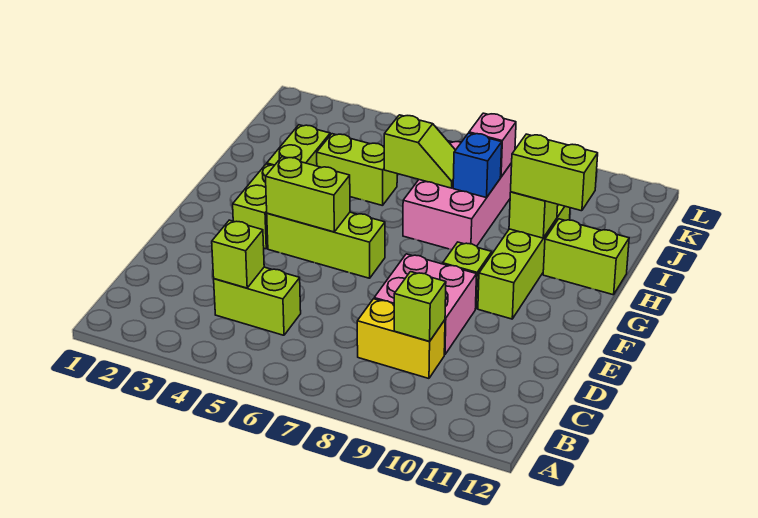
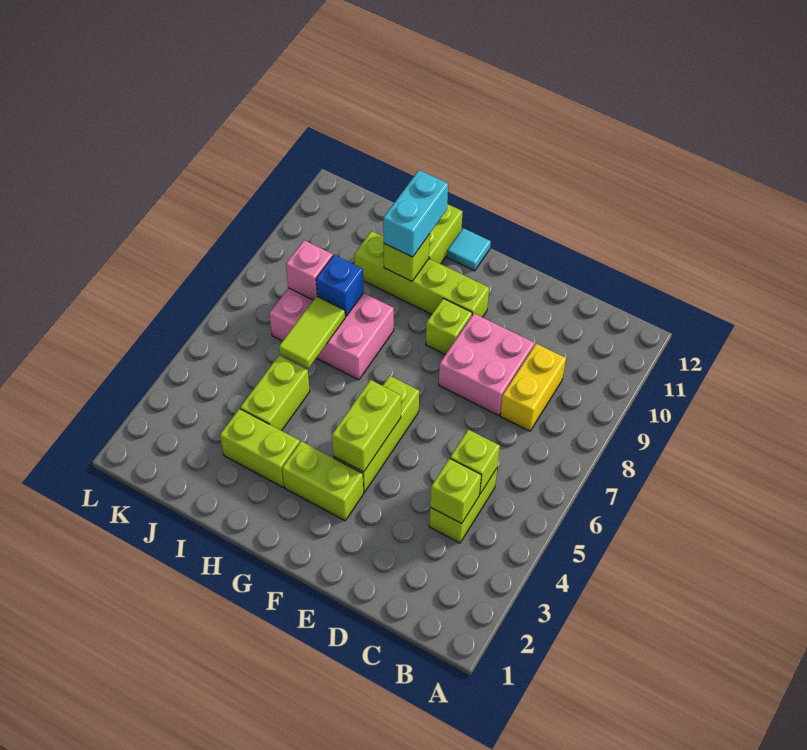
lime brick C9 level 2 -> lime brick C5 level 2
none -> cyan tile G12 level 1
lime brick H10:H11 level 3 -> cyan brick H10:H11 level 3
lime slope I6:I7 level 2 top 6 -> lime tile I6:I7 level 2

